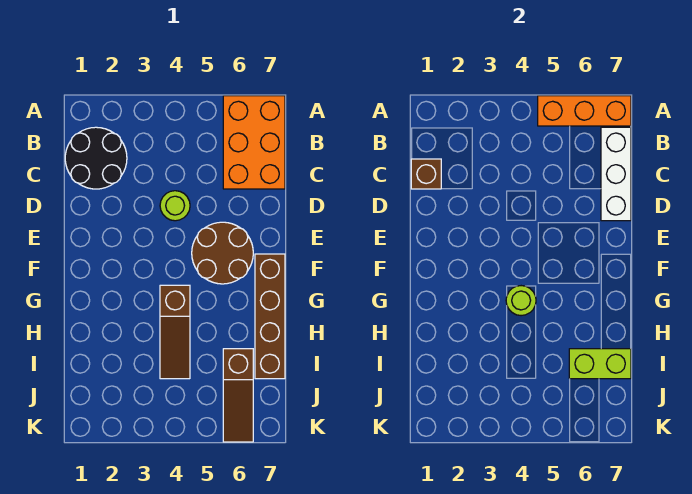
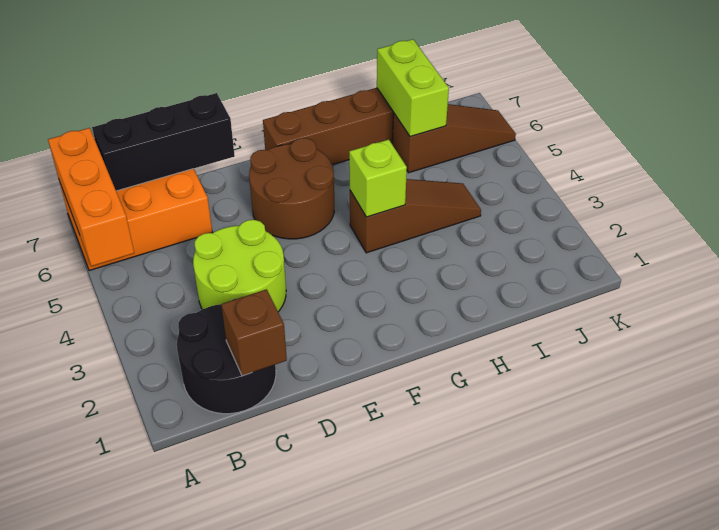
white brick B7:D7 level 2 -> black brick B7:D7 level 2
lime round brick D4 level 1 -> lime round brick C3:D4 level 1
lime round brick G4 level 2 -> lime brick G4 level 2

